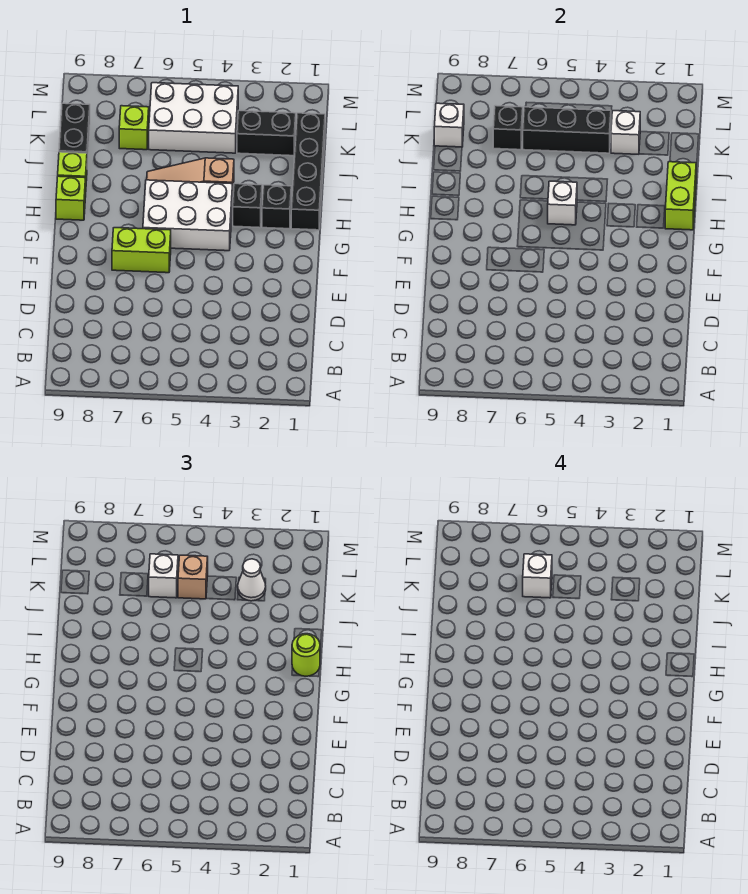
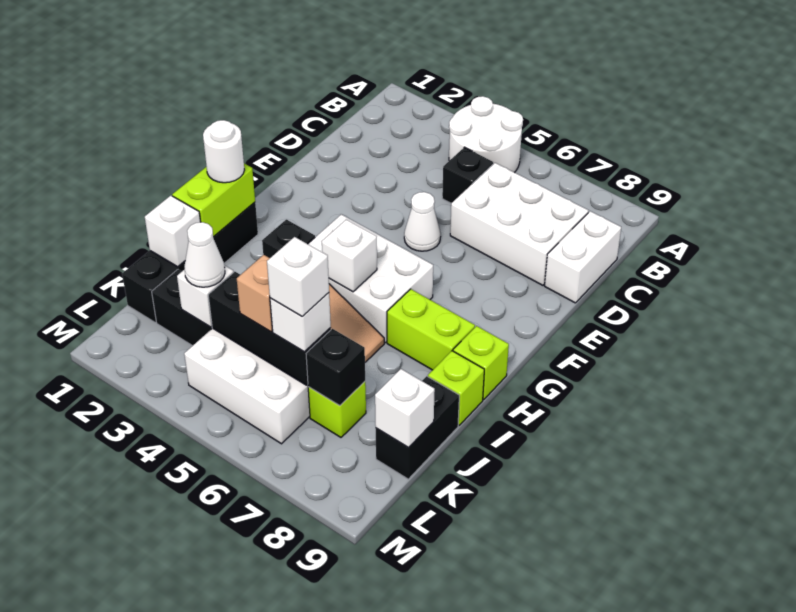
none -> white round brick A4:B5 level 1
none -> white brick C6:D8 level 1
none -> white brick C9:D9 level 1
none -> white cone E5 level 1
lime brick F6:F7 level 1 -> lime brick H7:H8 level 1
lime round brick H1 level 3 -> white round brick H1 level 3
black brick H2 level 1 -> black brick C5 level 1
none -> white brick J1 level 2

